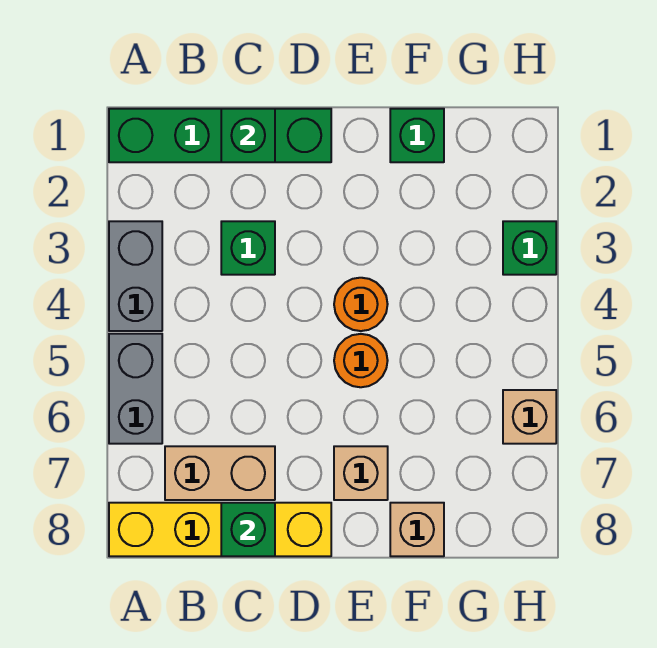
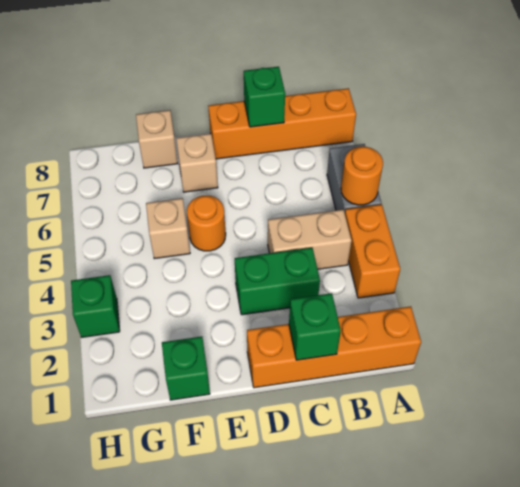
green brick A1:D1 level 1 -> orange brick A1:D1 level 1
grey brick A3:A4 level 1 -> orange brick A3:A4 level 1
yellow brick A8:D8 level 1 -> orange brick A8:D8 level 1
tan brick B7:C7 level 1 -> tan brick B4:C4 level 1
green brick C3 level 1 -> green brick C3:D3 level 1
orange round brick E4 level 1 -> orange round brick A5 level 2
tan brick H6 level 1 -> tan brick F5 level 1

